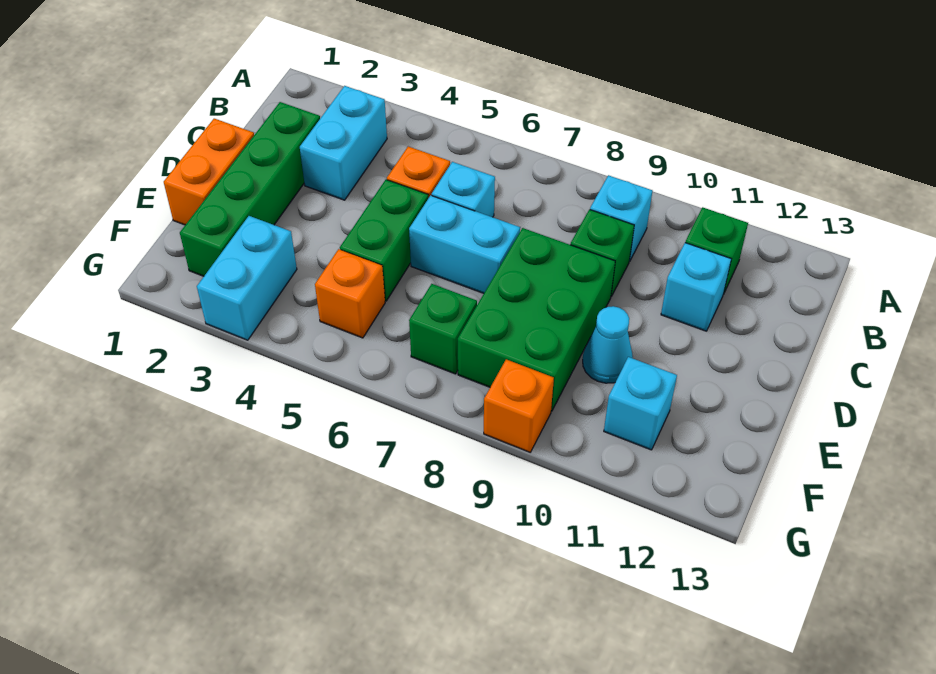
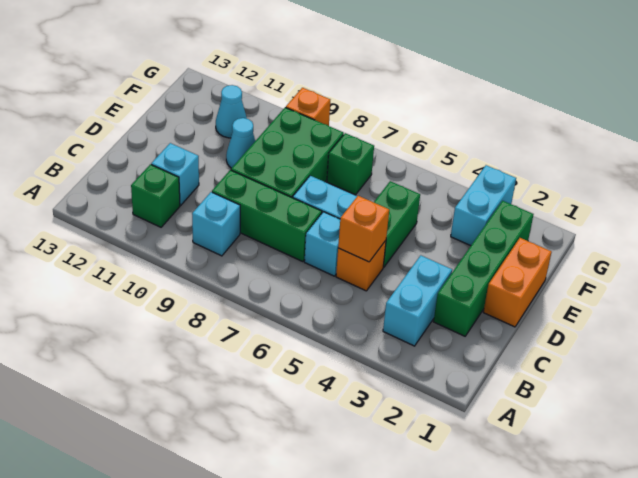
green brick C9 level 1 -> green brick C7:C9 level 1
orange brick F5 level 1 -> orange brick C5 level 2
cyan brick F11 level 1 -> cyan cone F11 level 1

